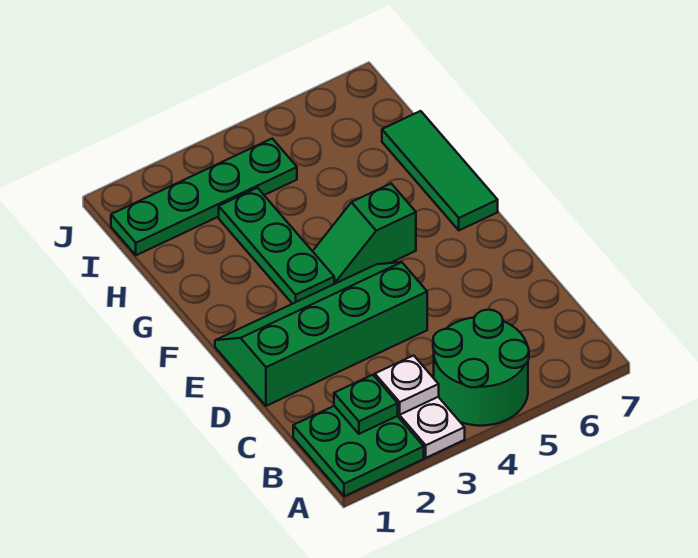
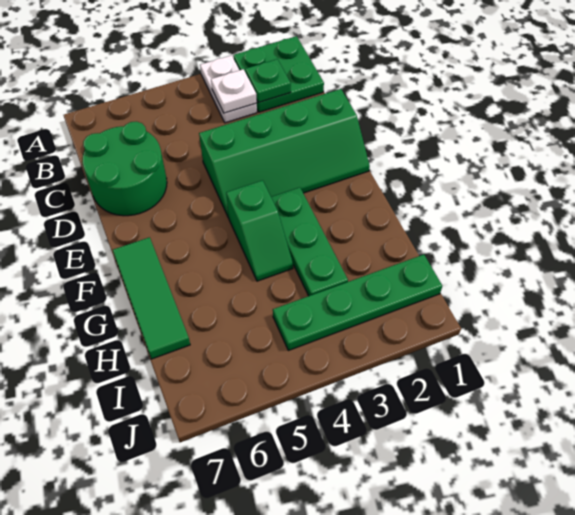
green round brick A4:B5 level 1 -> green round brick C6:D7 level 1
green slope F4:F5 level 1 top 5 -> green slope F4:G4 level 1 top F

